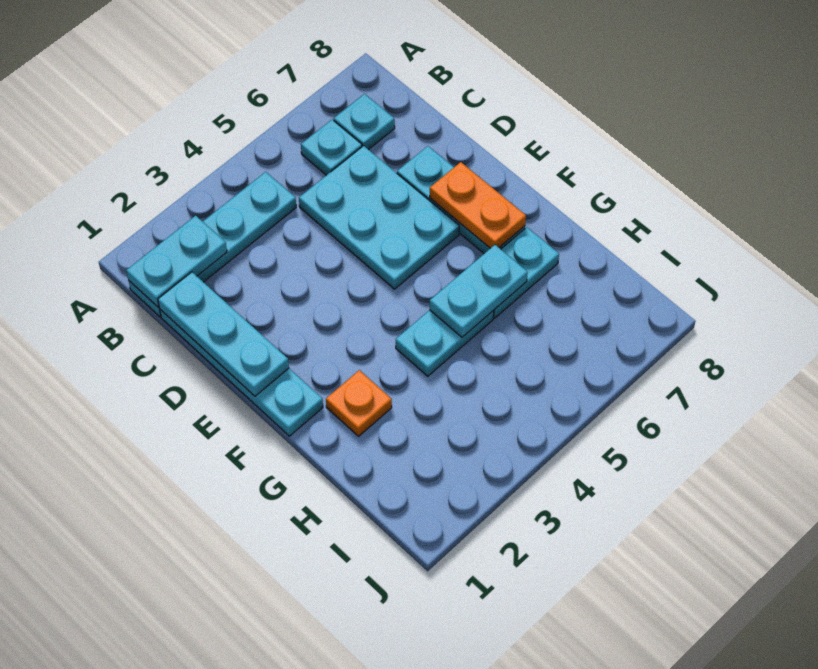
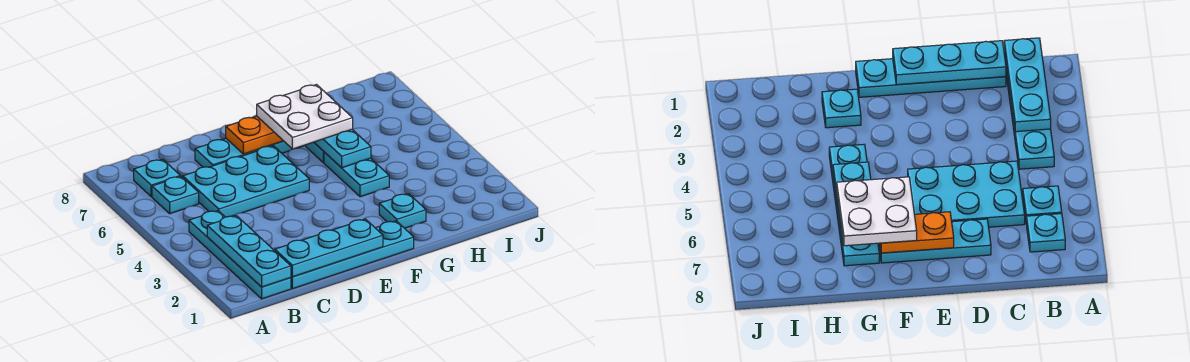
cyan plate B1:B2 level 2 -> cyan plate B1:B3 level 2
none -> white plate F6:G7 level 3
orange plate G2 level 1 -> cyan plate G2 level 1

